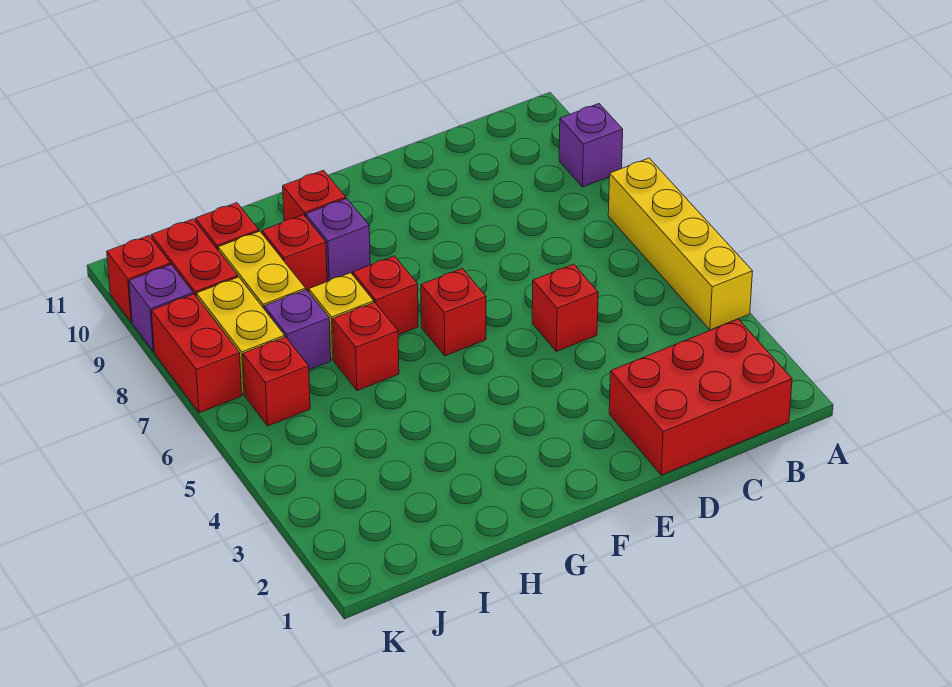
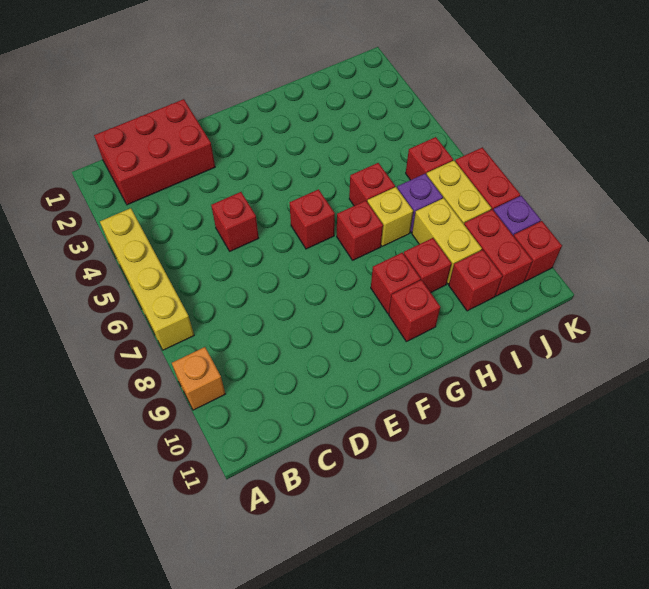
purple brick A9 level 1 -> orange brick A9 level 1
purple brick G9 level 1 -> red brick G9 level 1

